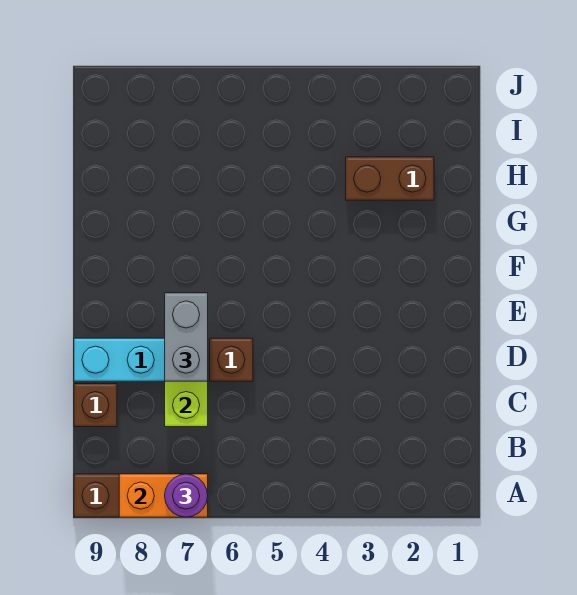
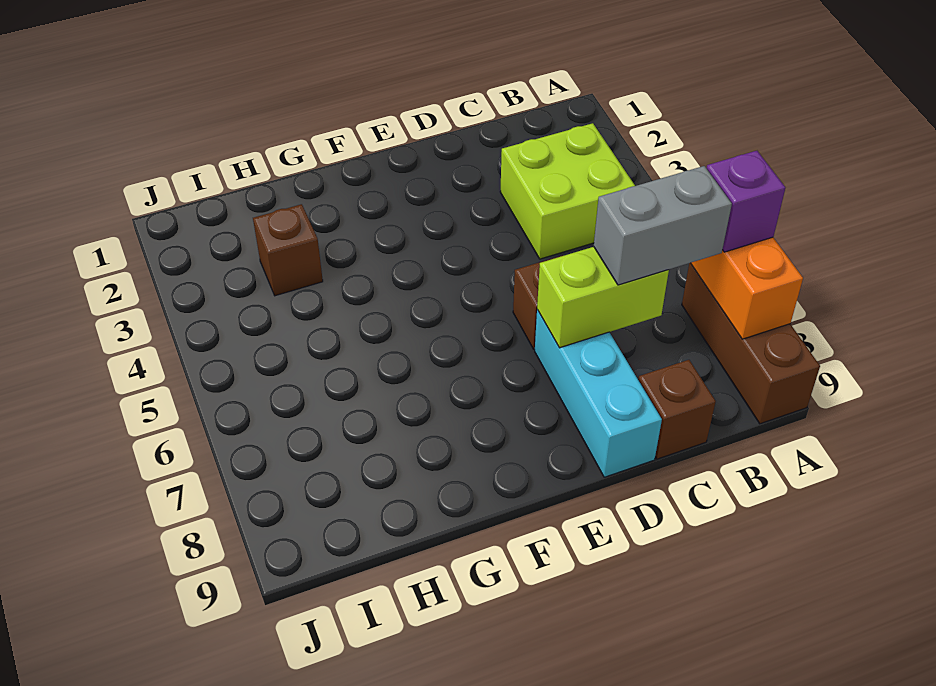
purple round brick A7 level 3 -> purple brick A7 level 3
none -> lime brick B3:C4 level 1
grey brick D7:E7 level 3 -> grey brick B7:C7 level 3
brown brick H2:H3 level 1 -> brown brick H3 level 1

